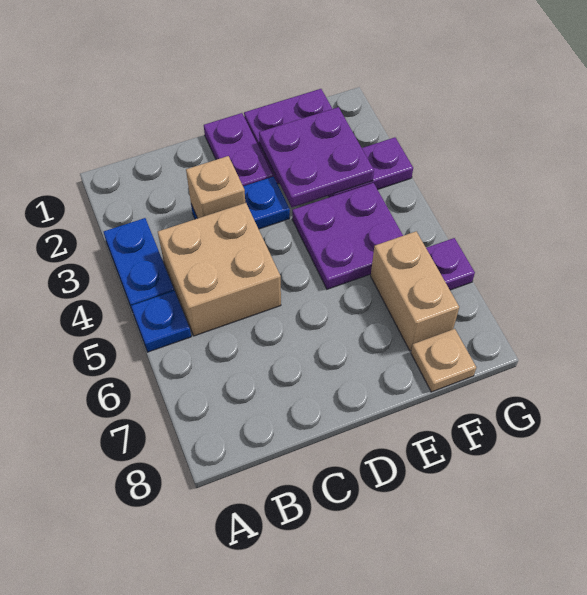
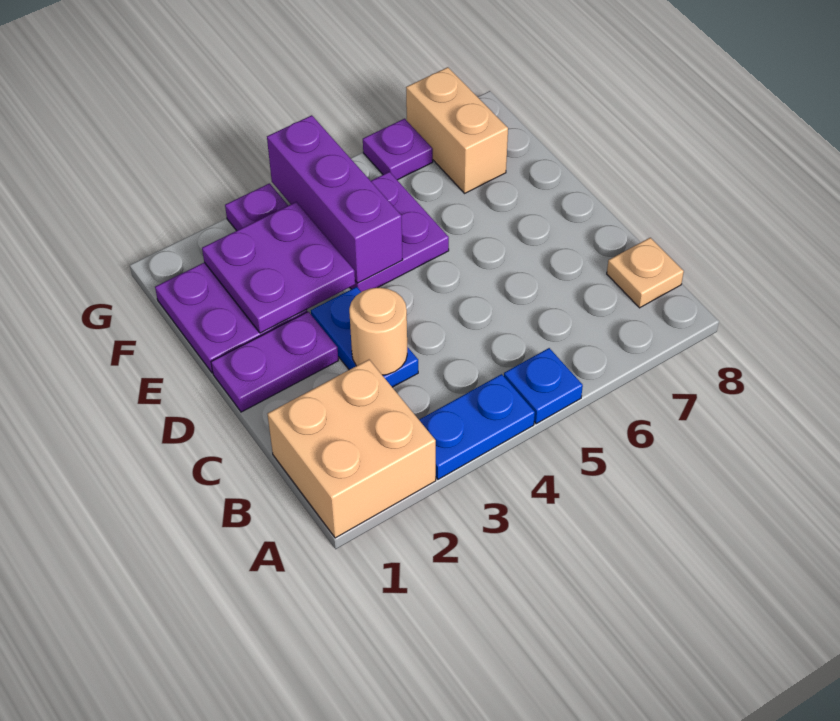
tan brick B4:C5 level 1 -> tan brick A1:B2 level 1
tan brick C3 level 2 -> tan round brick C3 level 2
none -> purple brick E4:G4 level 2
tan brick F6:F7 level 1 -> tan brick F7:G7 level 1
tan plate F8 level 1 -> tan plate B8 level 1

